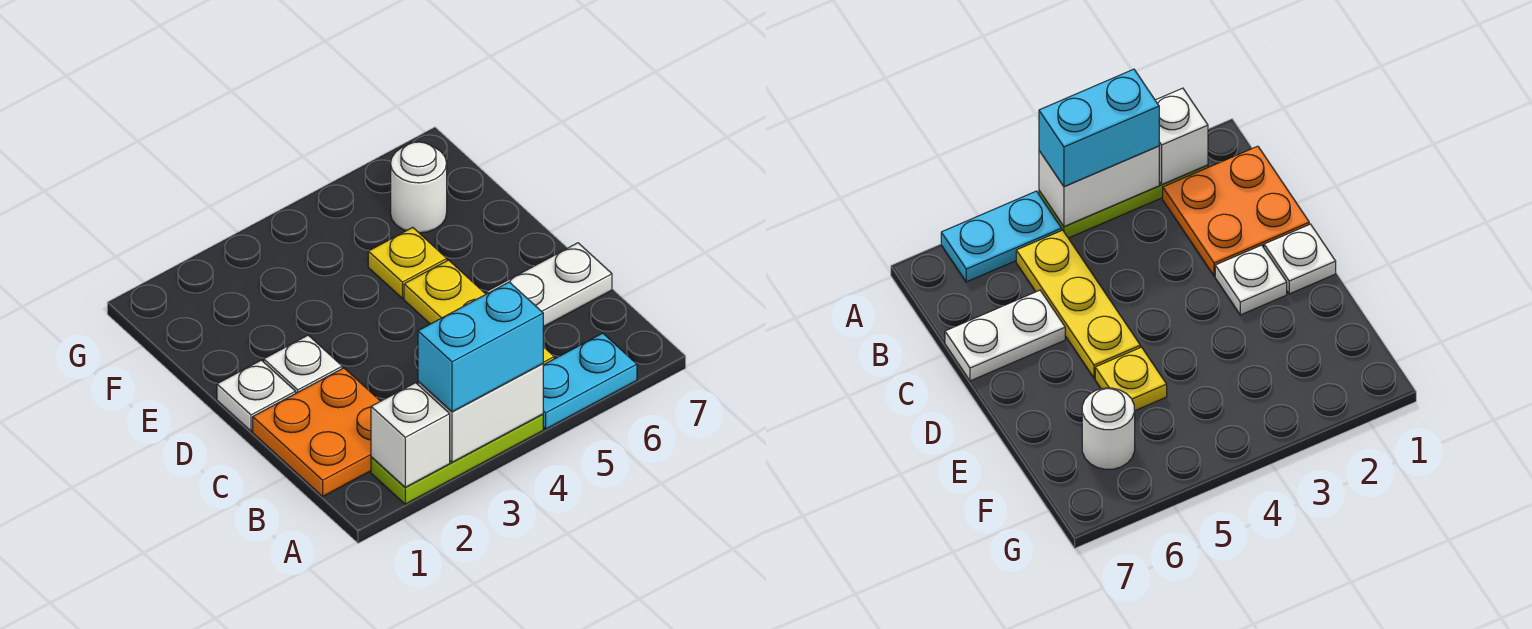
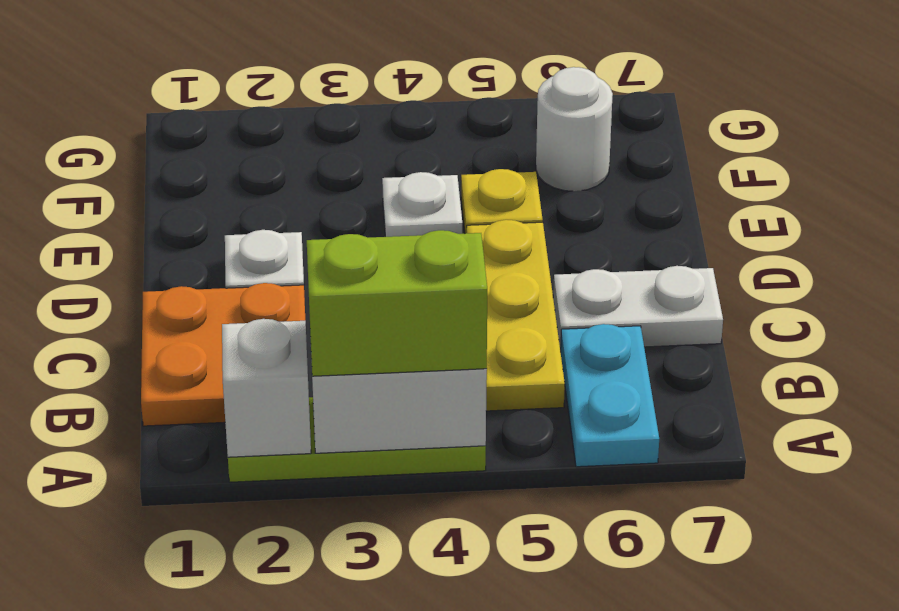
cyan brick A3:A4 level 3 -> lime brick A3:A4 level 3
cyan plate A5:A6 level 1 -> cyan plate A6:B6 level 1
white plate D1 level 1 -> white plate E4 level 1

